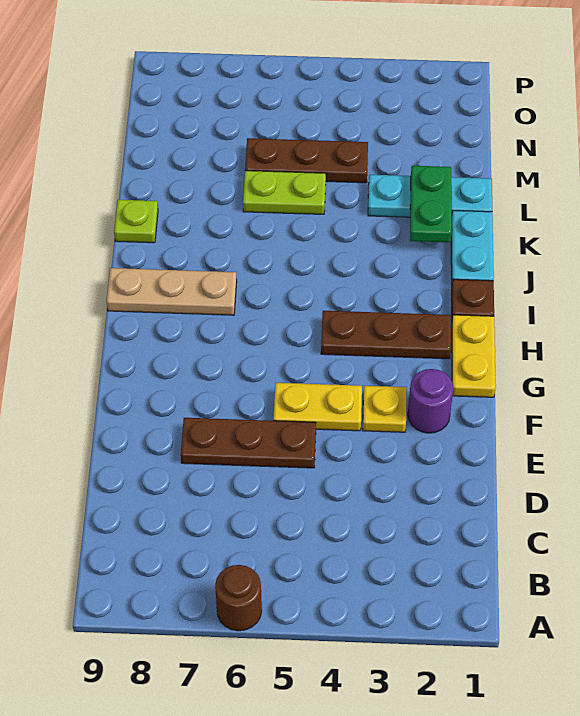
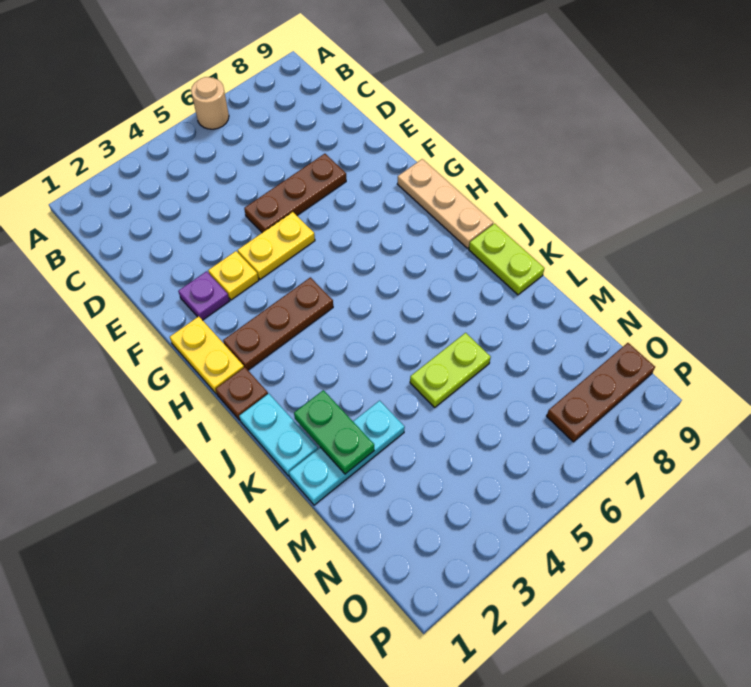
brown round brick A6 level 1 -> tan round brick A6 level 1
purple round brick F2 level 1 -> purple plate F2 level 1
tan plate I7:I9 level 1 -> tan plate G9:I9 level 1
lime plate K9 level 1 -> lime plate J9:K9 level 1
brown plate M4:M6 level 1 -> brown plate O7:O9 level 1

